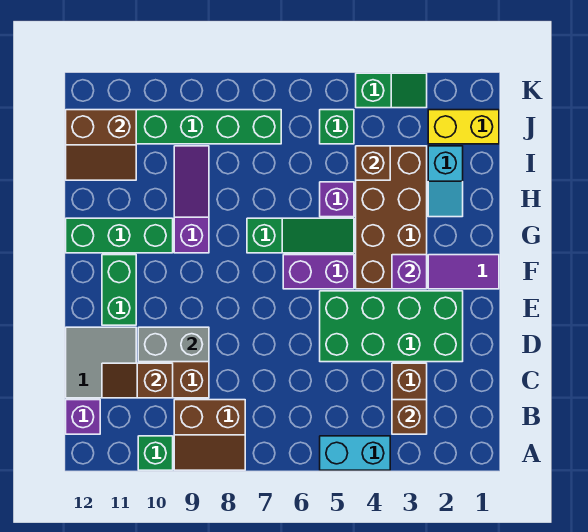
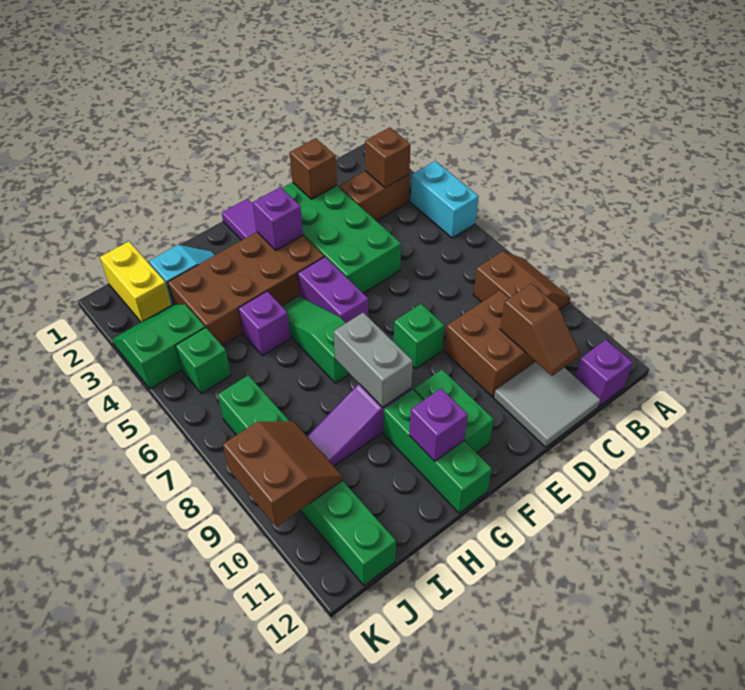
green brick A10 level 1 -> green brick E8 level 1
grey brick D9:D10 level 2 -> grey brick G8:G9 level 2
green brick E11:F11 level 1 -> green brick F10:F11 level 1
none -> purple brick G11 level 2
brown brick I4 level 2 -> brown brick D2 level 2
brown slope I11:J12 level 2 top J -> brown slope J9:K10 level 2 top K
green slope K3:K4 level 1 top 4 -> green slope J3:K4 level 1 top 4

